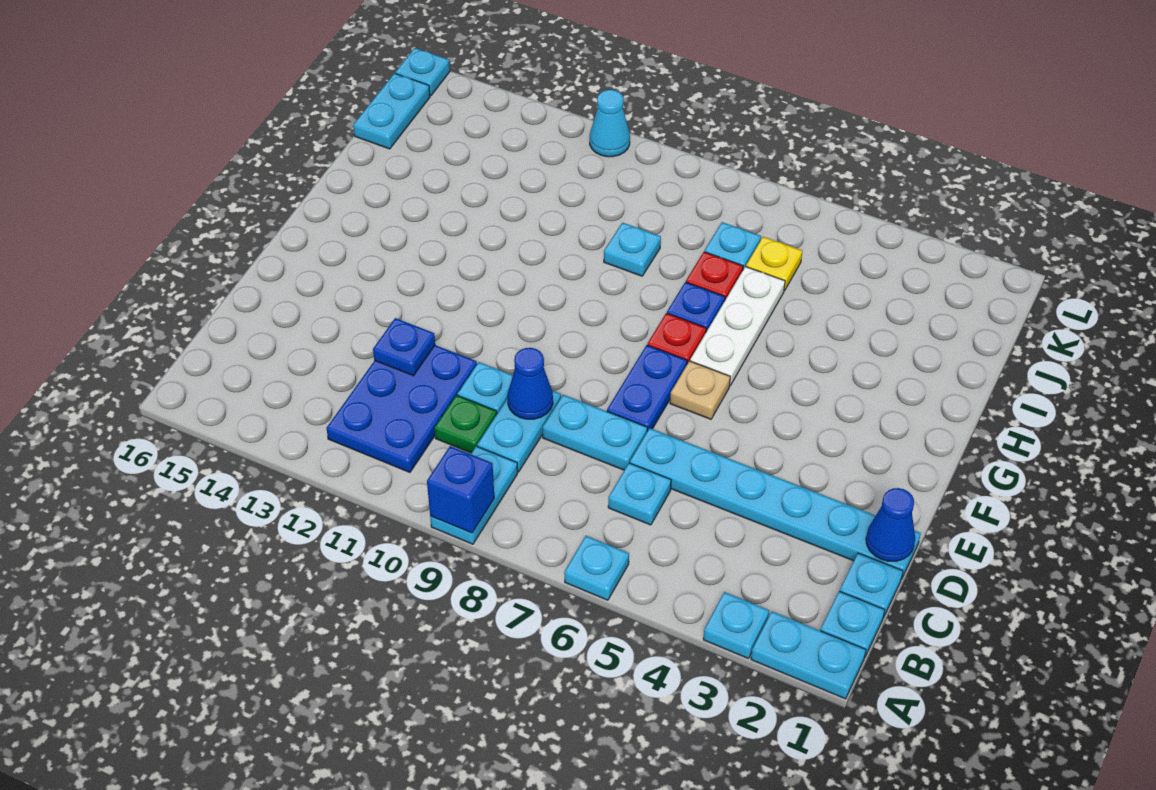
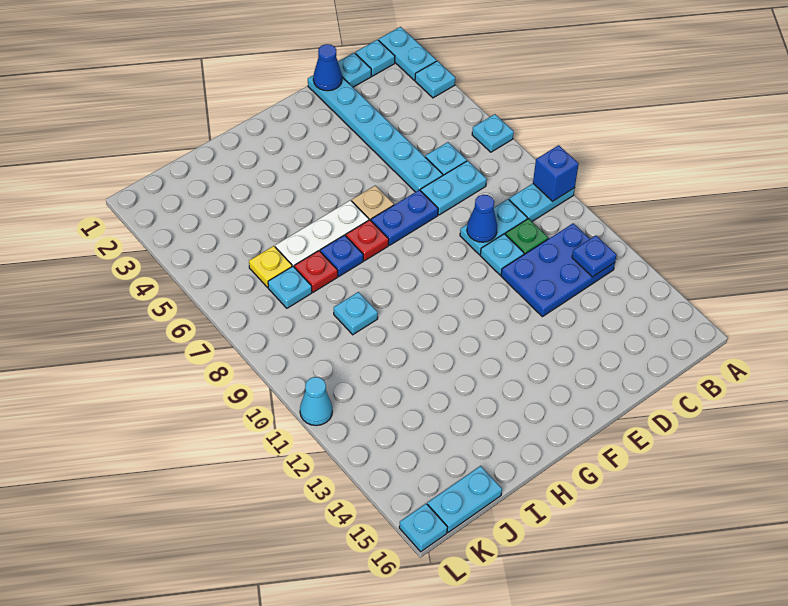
cyan plate D7:D8 level 1 -> cyan plate C7:D7 level 1
blue plate D12 level 2 -> blue plate B12 level 2

